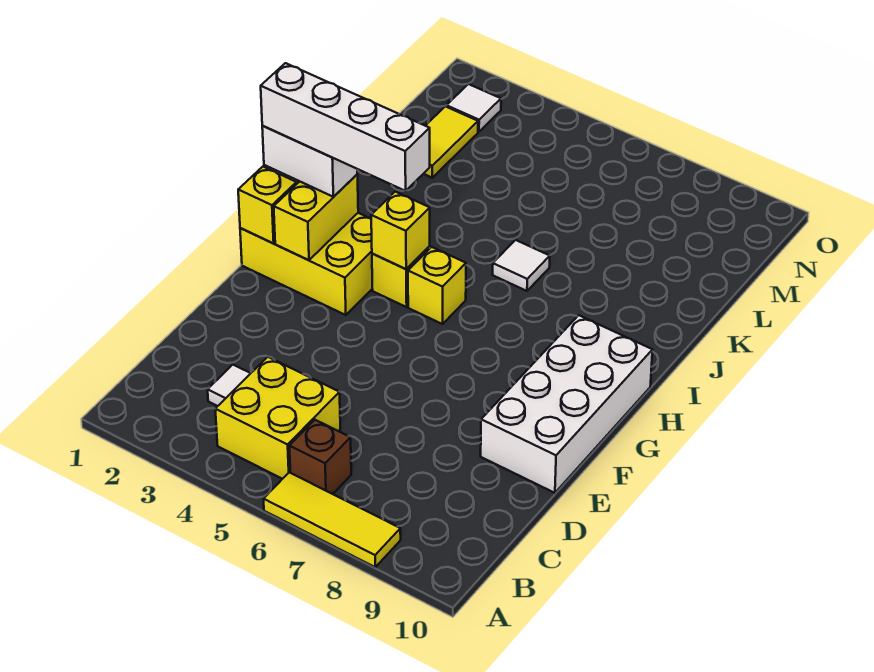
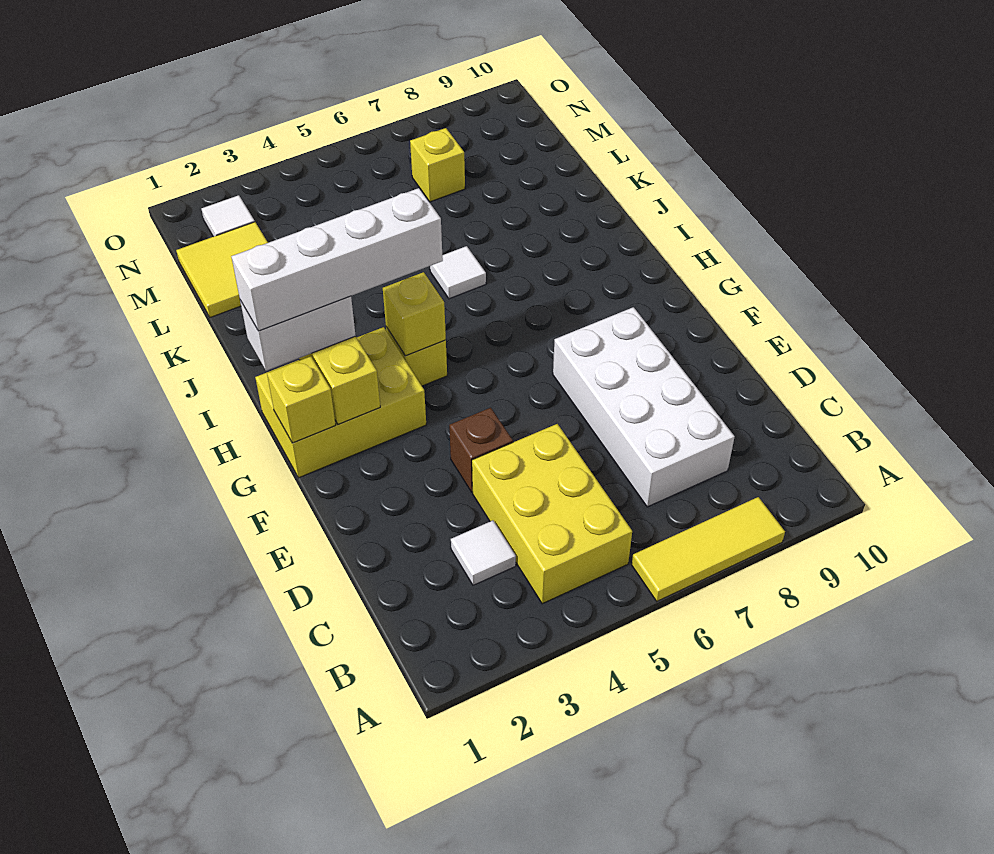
yellow brick B4:C5 level 1 -> yellow brick B4:D5 level 1
brown brick B6 level 1 -> brown brick E4 level 1
white brick E9:H10 level 1 -> white brick C7:F8 level 1
yellow brick H5 level 1 -> yellow brick M7 level 1
yellow tile L2:M2 level 1 -> yellow tile L1:M2 level 1

